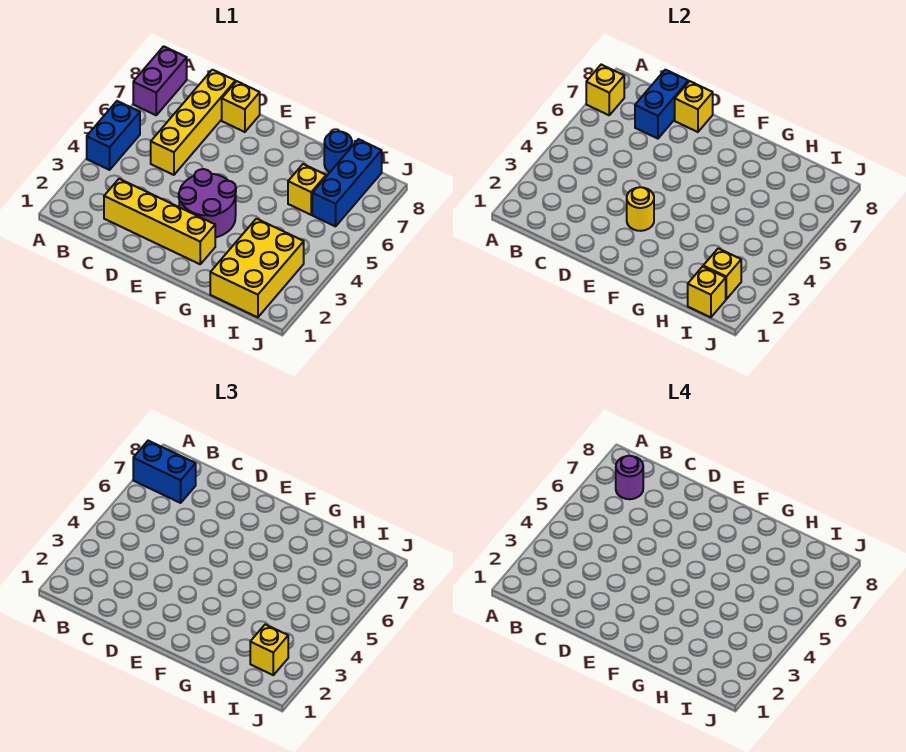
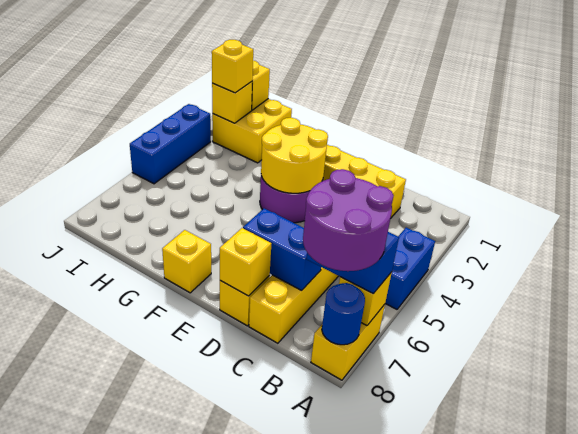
purple brick A7:A8 level 1 -> yellow brick A7:A8 level 1
purple round brick B7 level 4 -> purple round brick A7:B8 level 4
blue brick C7:C8 level 2 -> blue brick C7:D7 level 2
yellow round brick E3 level 2 -> yellow round brick E3:F4 level 2
yellow brick H1:I3 level 1 -> yellow brick H1:I2 level 1
yellow brick H6 level 1 -> yellow brick F8 level 1
blue round brick H8 level 1 -> blue round brick A8 level 2
blue brick I6:I8 level 1 -> blue brick J3:J5 level 1

